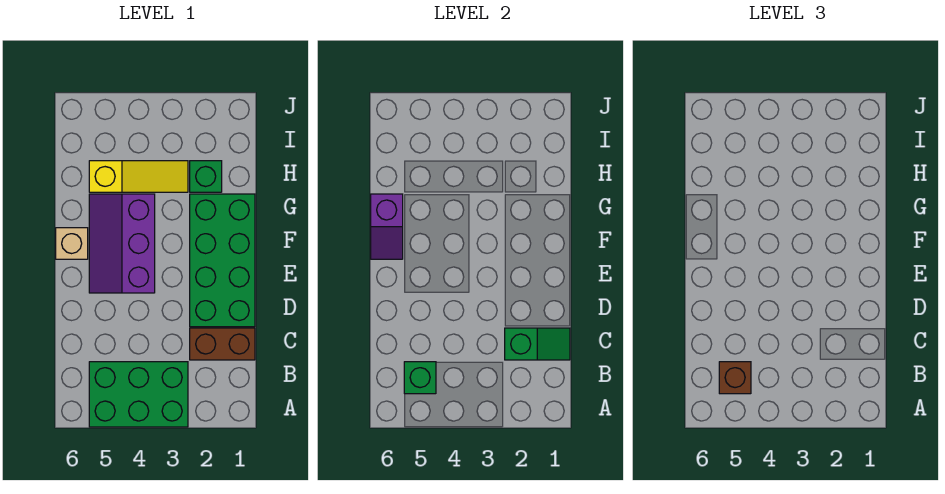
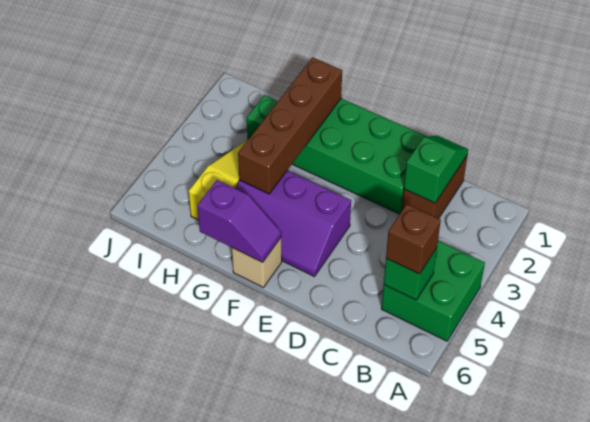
green brick A3:B5 level 1 -> green brick A4:B5 level 1
none -> brown brick G1:G4 level 2

